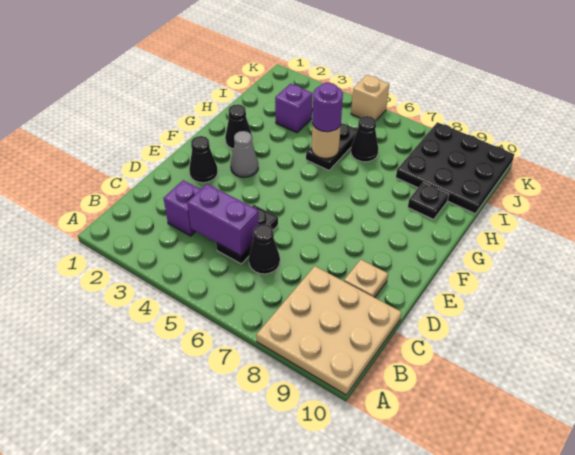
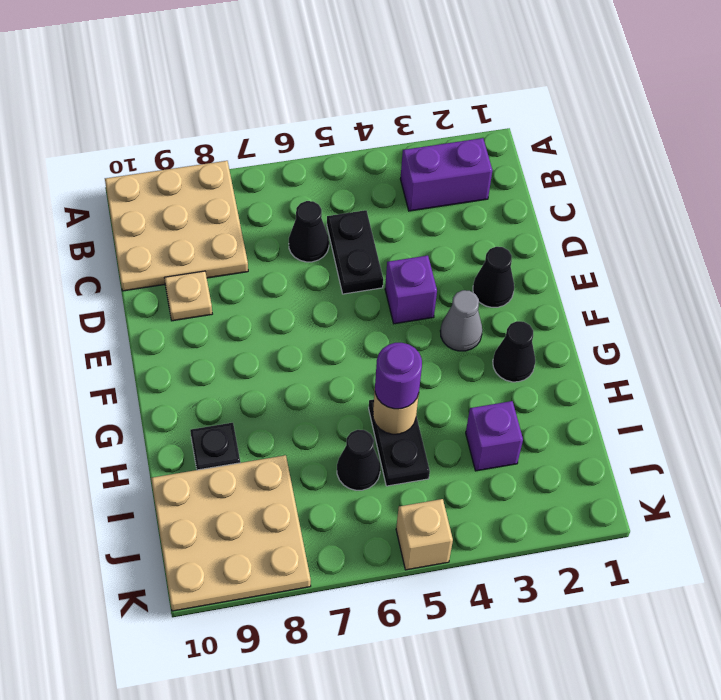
purple brick C3 level 1 -> purple brick E4 level 1
purple brick C4:C5 level 2 -> purple brick B2:B3 level 1
black plate I8:K10 level 1 -> tan plate I8:K10 level 1

